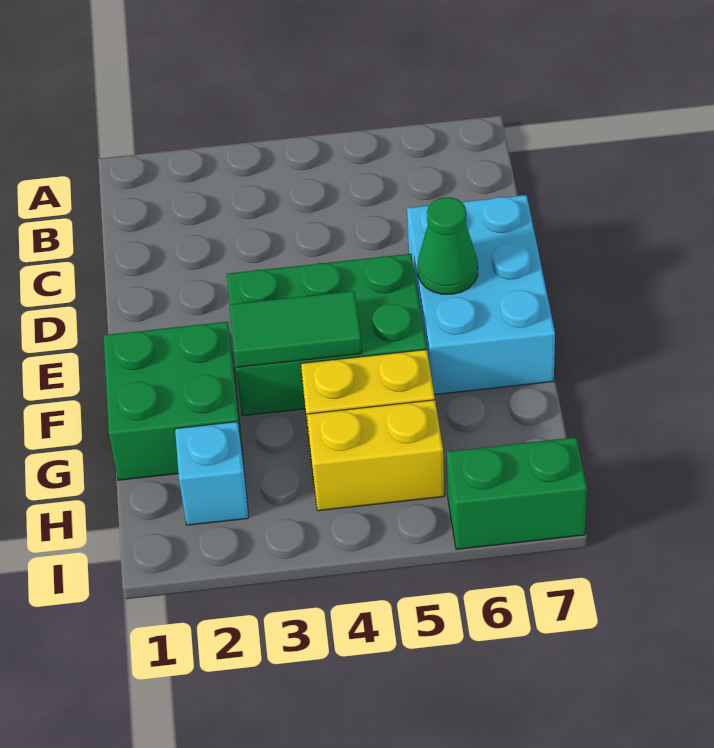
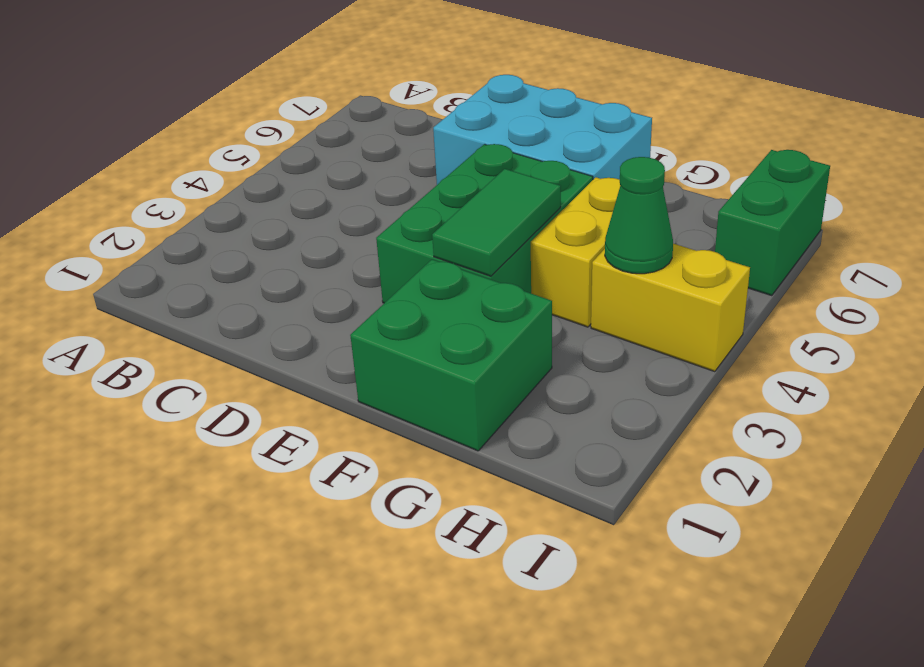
green cone E6 level 2 -> green cone H4 level 2
cyan brick H2 level 1 -> none
yellow brick H4:H5 level 1 -> yellow brick H4:I4 level 1

